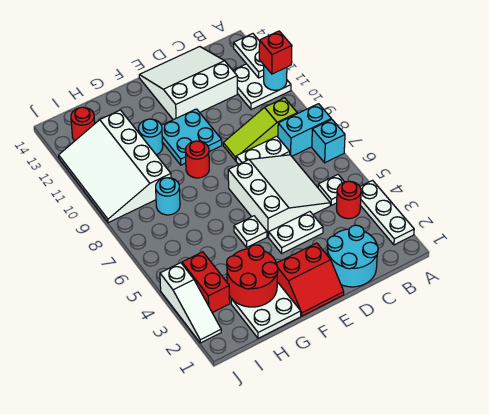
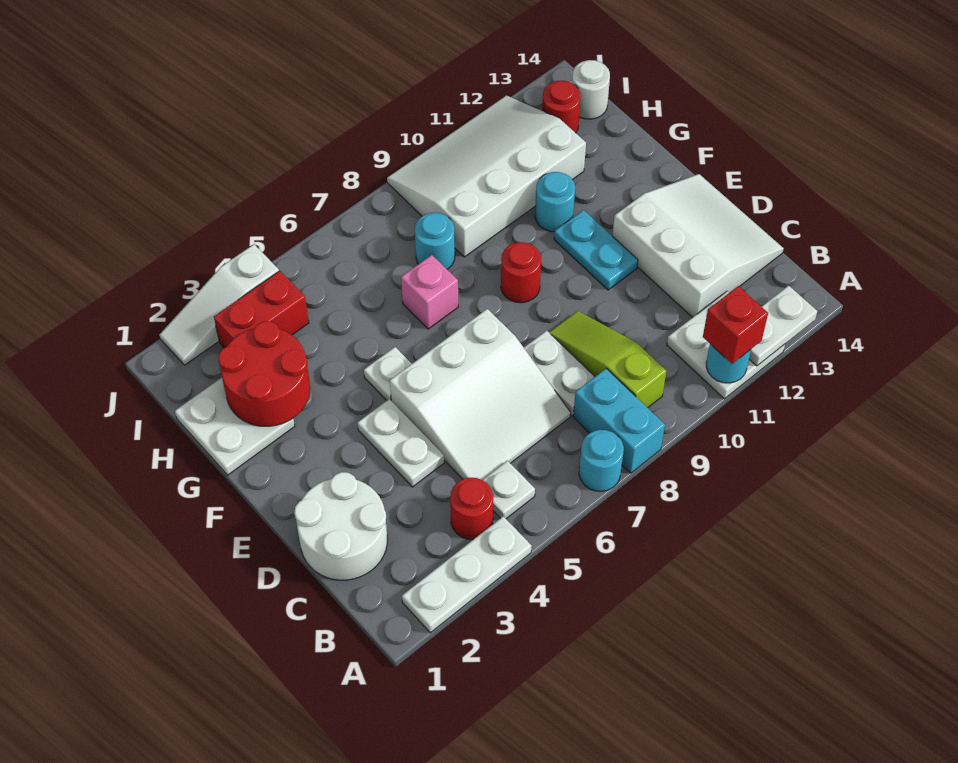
cyan brick A7 level 1 -> cyan round brick A7 level 1
cyan round brick C1:D2 level 1 -> white round brick C1:D2 level 1
red slope E1:F2 level 1 top 2 -> none
cyan plate E10:F11 level 1 -> cyan plate E11:F11 level 1
none -> pink brick G7 level 1
none -> white round brick I14 level 1

